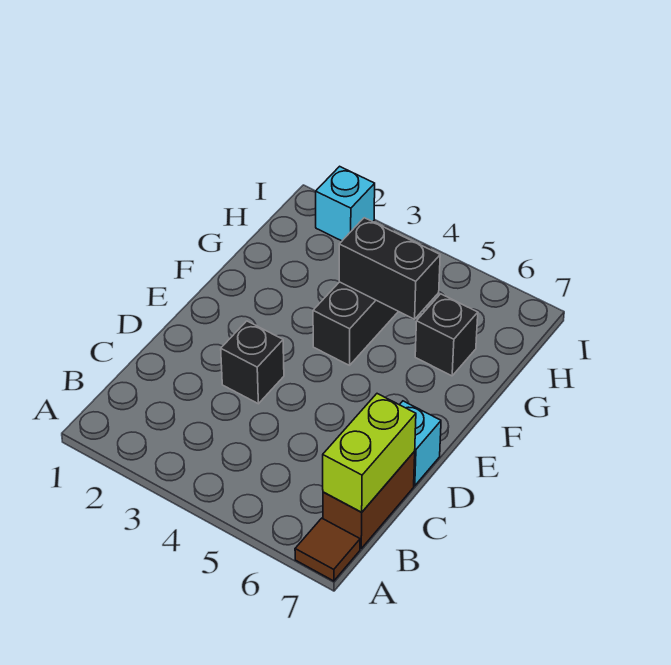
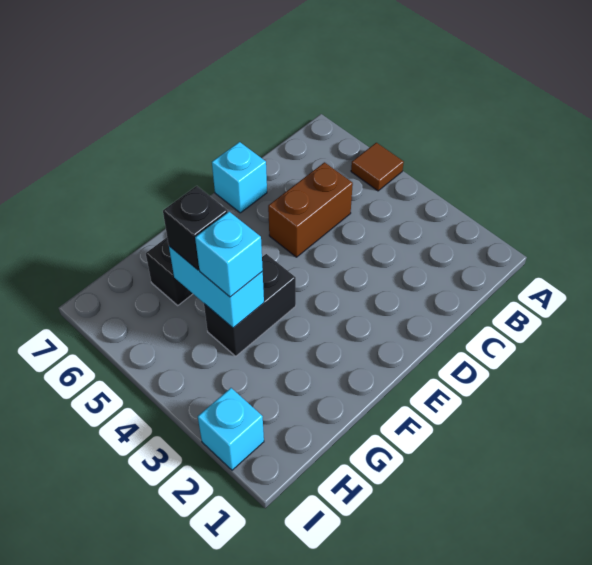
brown tile A7 level 1 -> brown tile A5 level 1
brown brick B7:C7 level 1 -> brown brick C5:D5 level 1
lime brick B7:C7 level 2 -> none
black brick D3 level 1 -> black brick G5 level 3
black brick G4:G5 level 2 -> cyan brick G4:G5 level 2
none -> cyan brick G4 level 3

